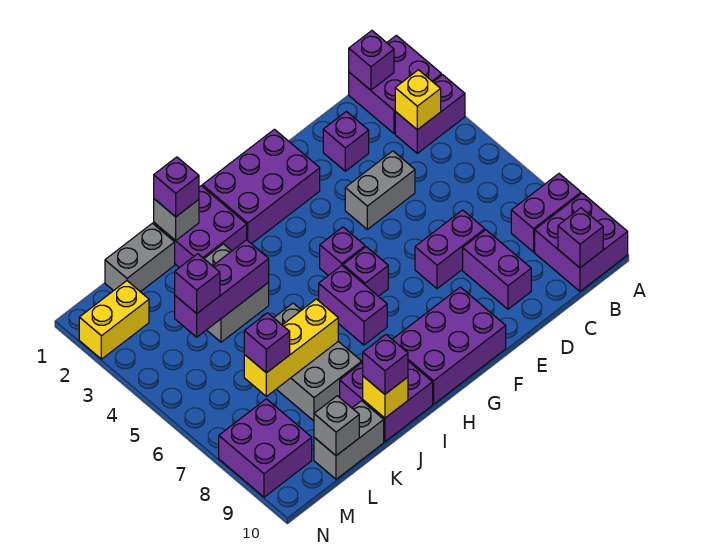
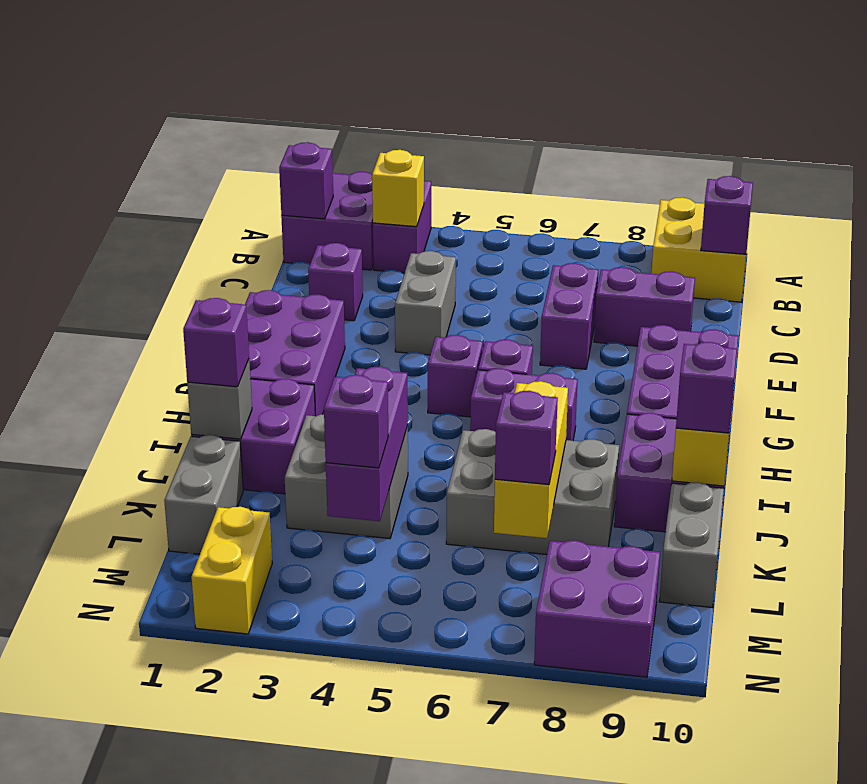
purple brick A8:B8 level 1 -> none
purple brick A9:B10 level 1 -> yellow brick A9:B10 level 1
grey brick L10 level 2 -> none

